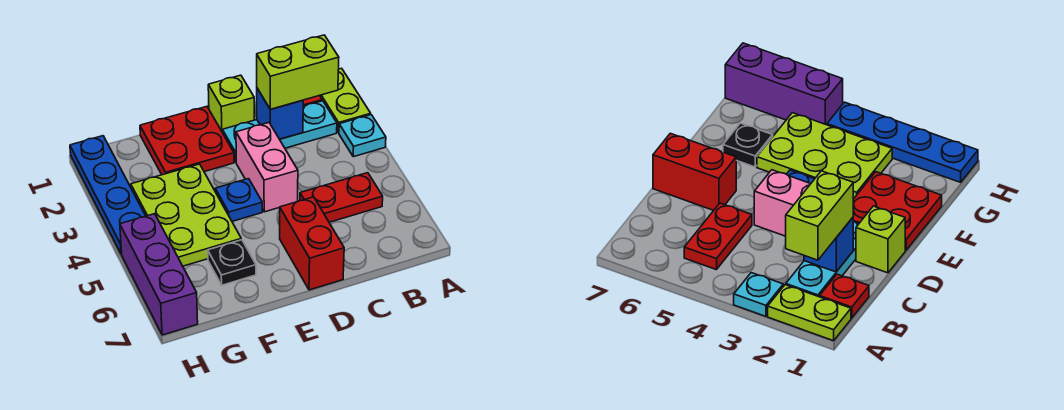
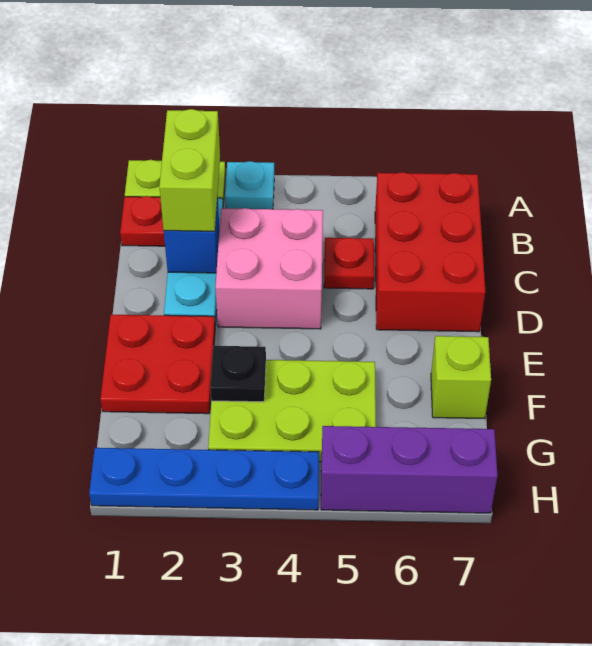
red plate B5:C5 level 1 -> red plate C5 level 1
lime brick D1 level 1 -> lime brick F7 level 1
pink brick D3:D4 level 1 -> pink brick C3:D4 level 1
red brick D6:D7 level 1 -> red brick B6:D7 level 1
blue plate E4 level 1 -> none
black plate F6 level 1 -> black plate F3 level 2

